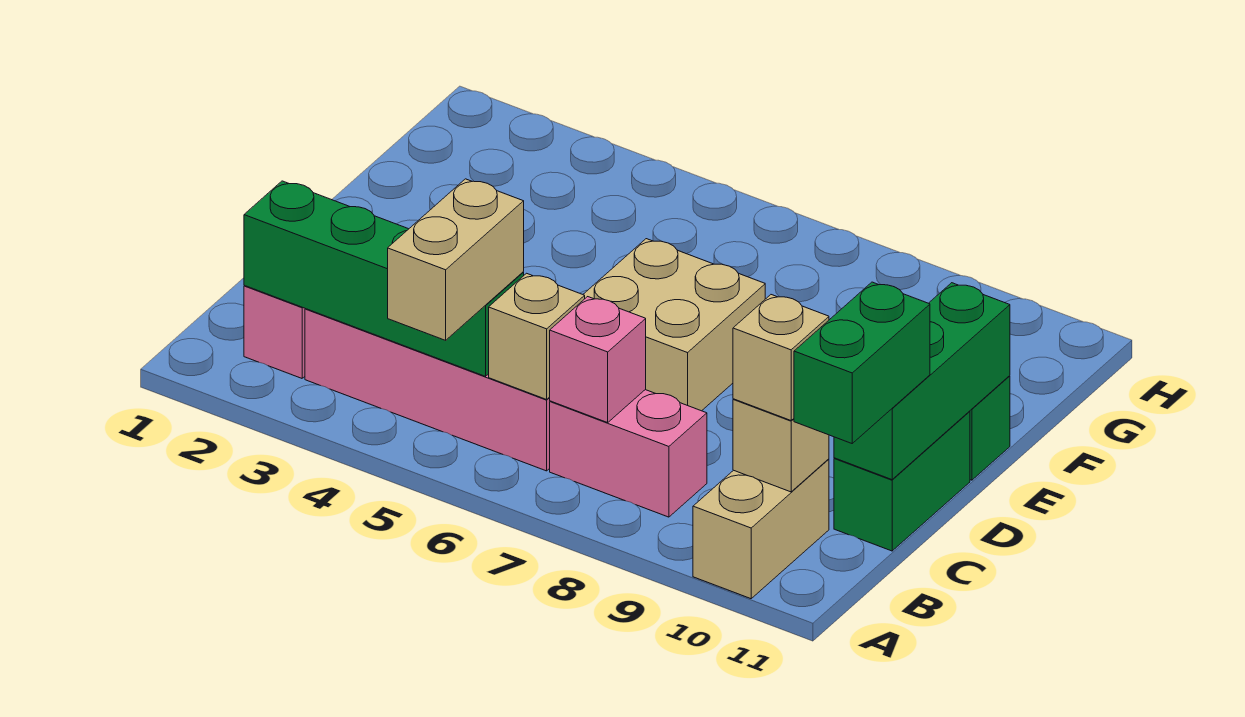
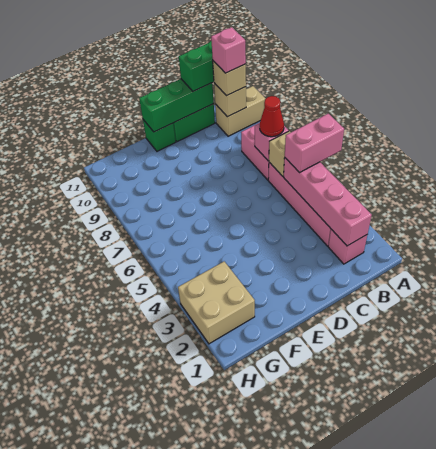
tan brick A5:B5 level 3 -> pink brick A5:B5 level 3
green brick B2:B5 level 2 -> pink brick B2:B5 level 2
none -> red cone B7 level 3
none -> pink brick B10 level 4
tan brick D6:E7 level 1 -> tan brick G2:H3 level 1

